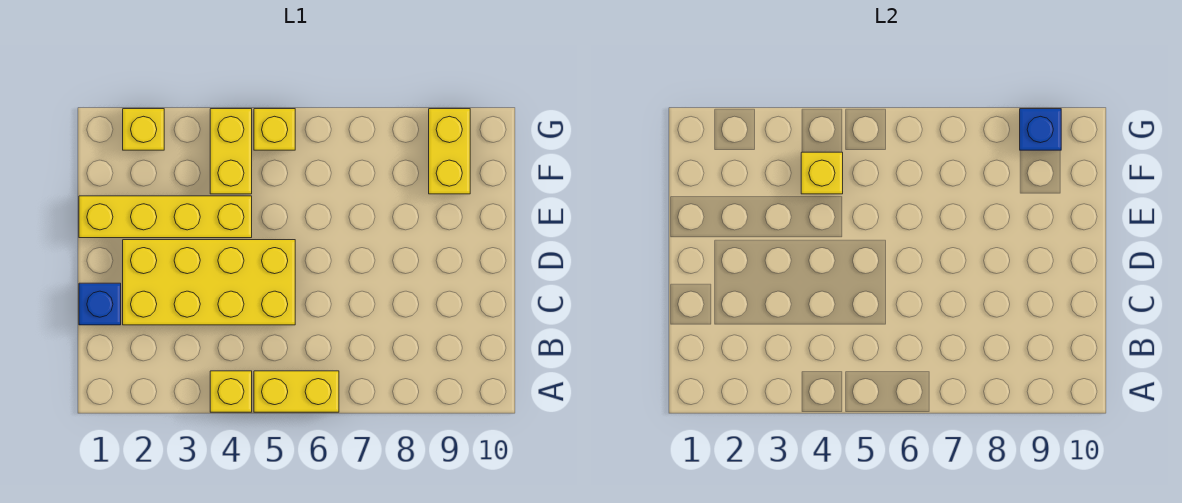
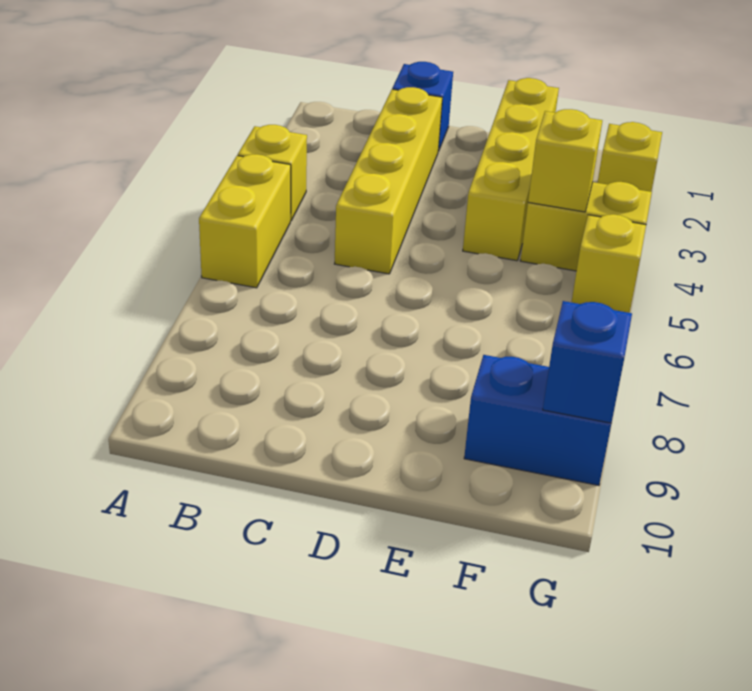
yellow brick C2:D5 level 1 -> yellow brick C2:C5 level 1
yellow brick F9:G9 level 1 -> blue brick F9:G9 level 1

